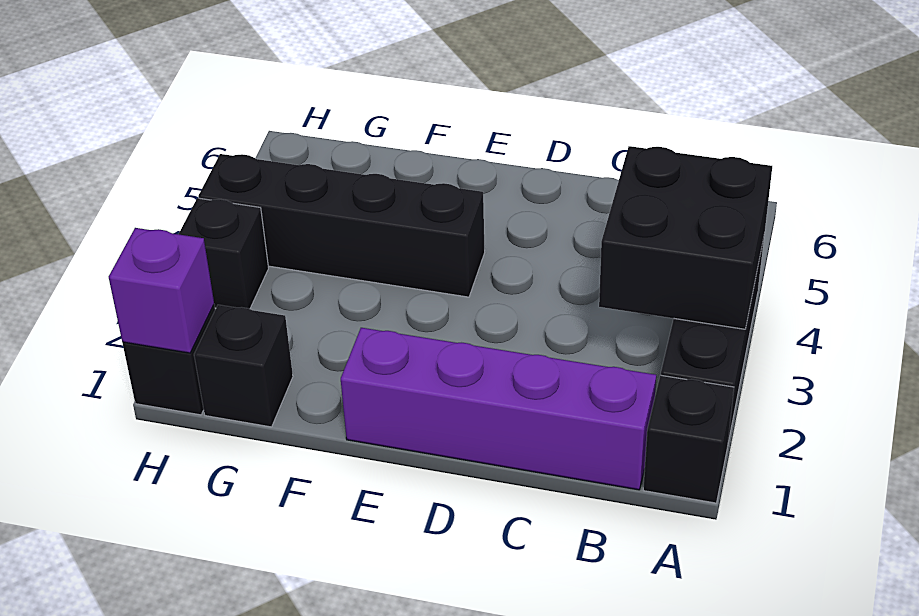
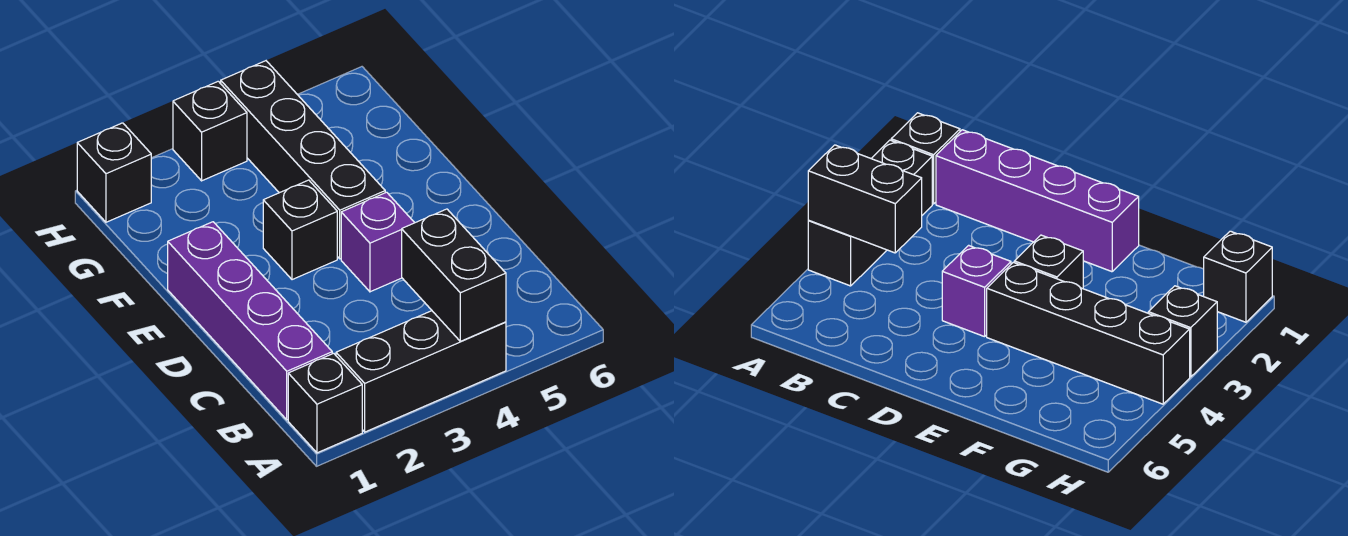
black brick A3:B4 level 2 -> black brick A4:B4 level 2
black brick G1 level 1 -> black brick E3 level 1
purple brick H1 level 2 -> purple brick D4 level 1

